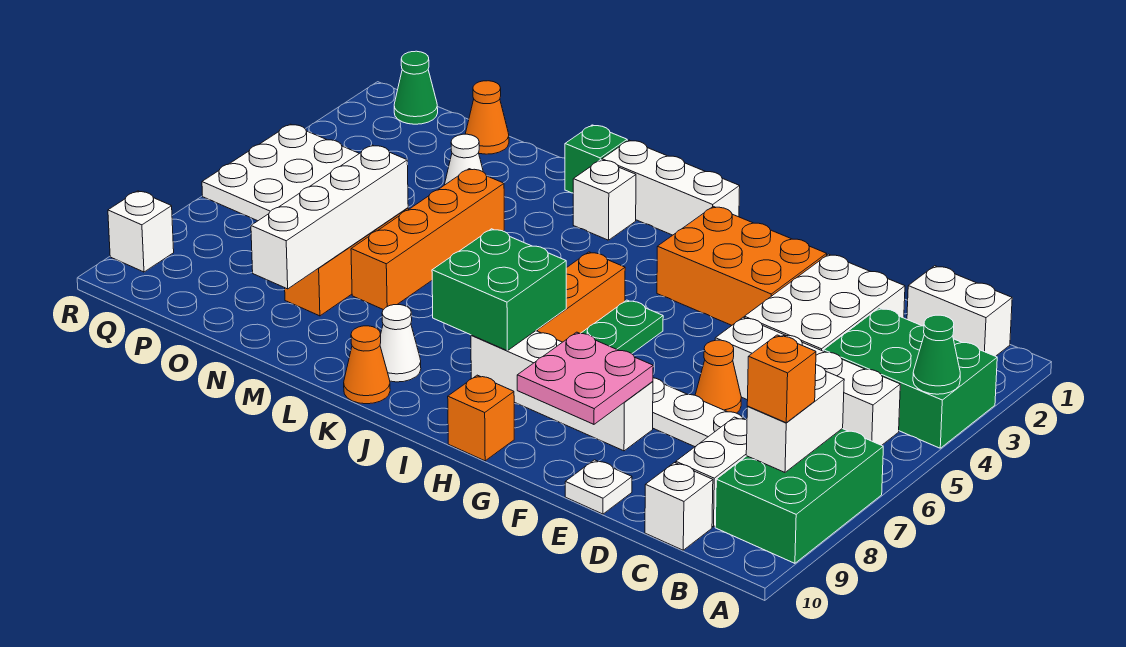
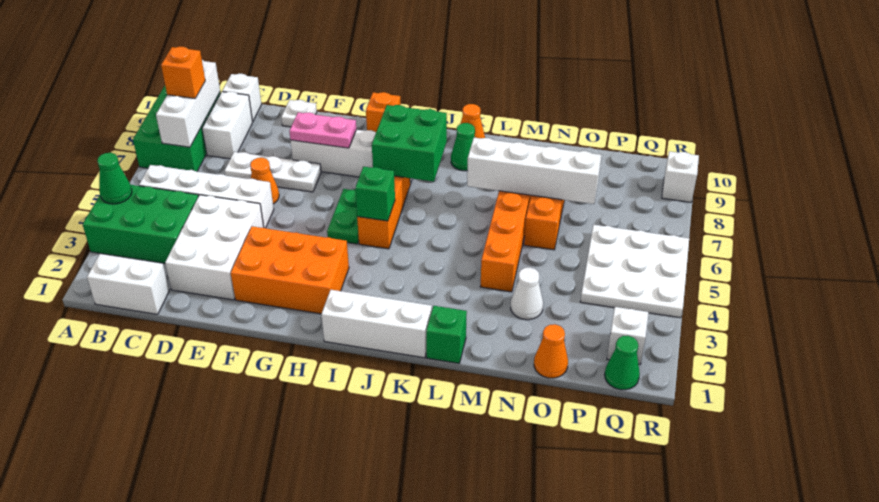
white brick B7:B8 level 2 -> white brick B7:B9 level 2
pink plate F8:G9 level 2 -> pink plate F8:G8 level 2
none -> green brick I5 level 2
white brick K2 level 1 -> white brick Q2 level 1
white cone K9 level 1 -> green cone K9 level 1
white brick N6:N9 level 2 -> white brick L7:O7 level 2

